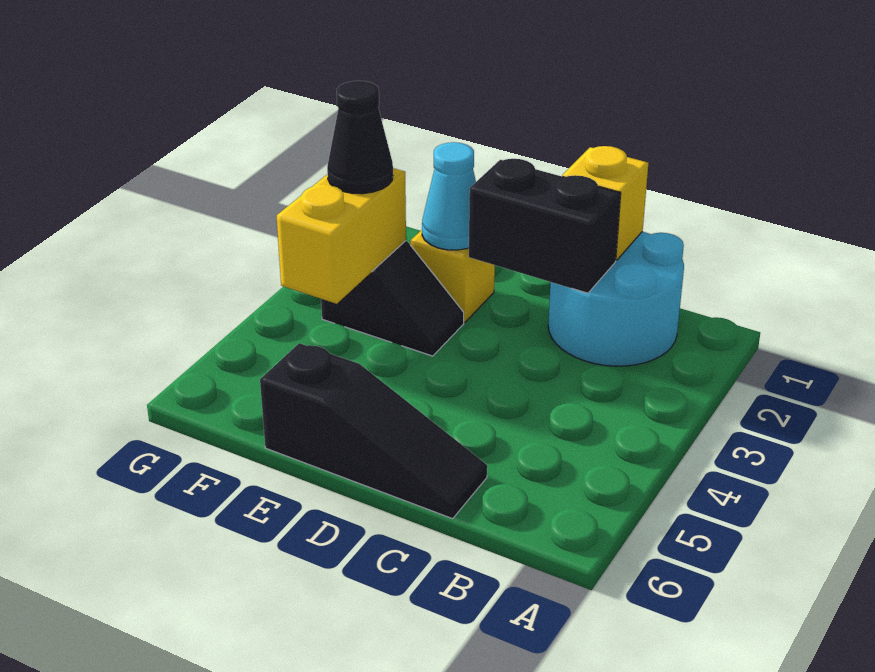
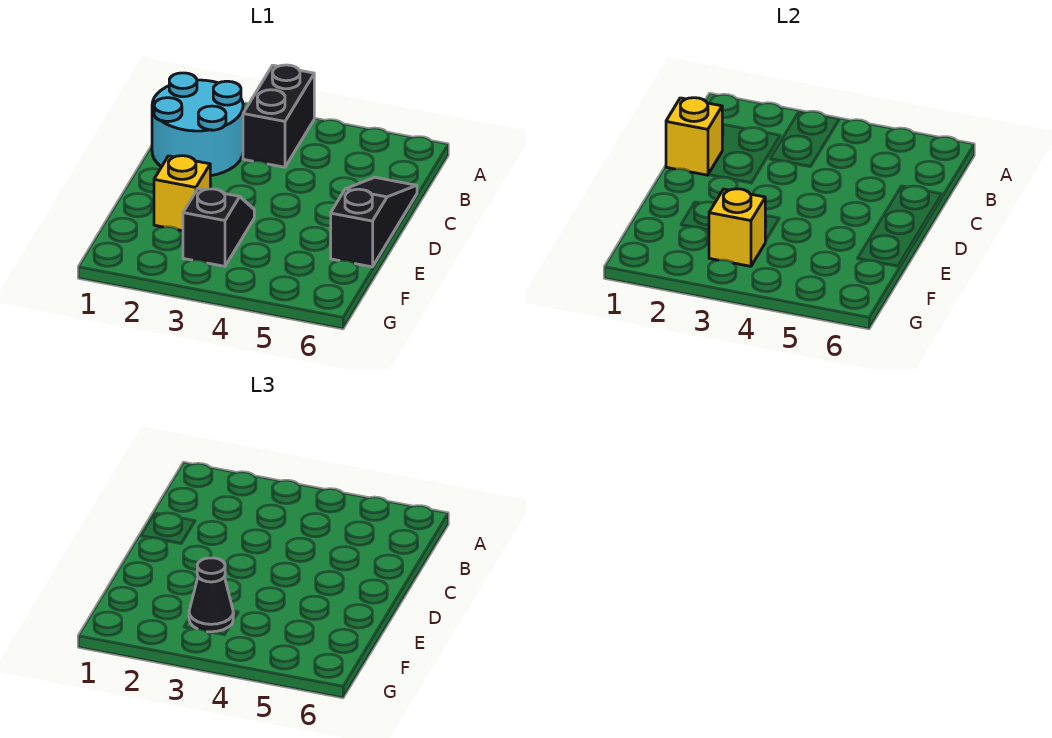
black brick C2:D2 level 2 -> black brick A3:B3 level 1
cyan cone E2 level 2 -> none
yellow brick F3:F4 level 2 -> yellow brick F3 level 2

